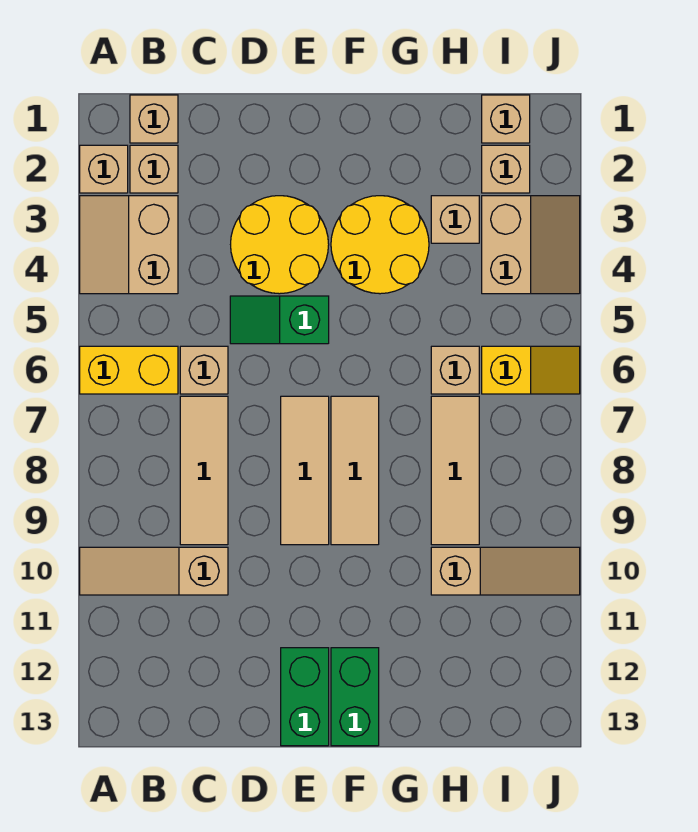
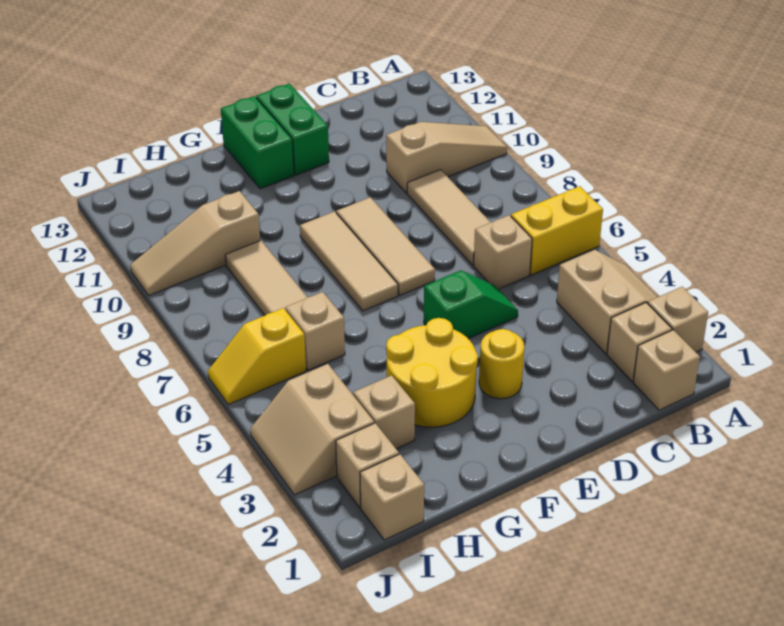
yellow round brick D3:E4 level 1 -> yellow round brick E3 level 1

